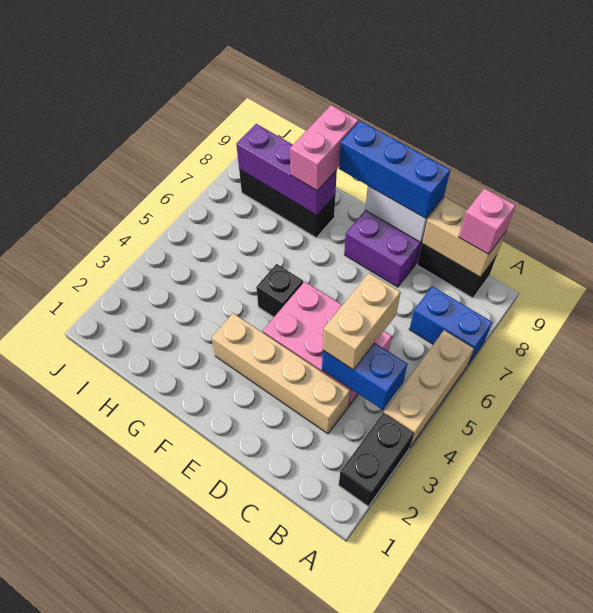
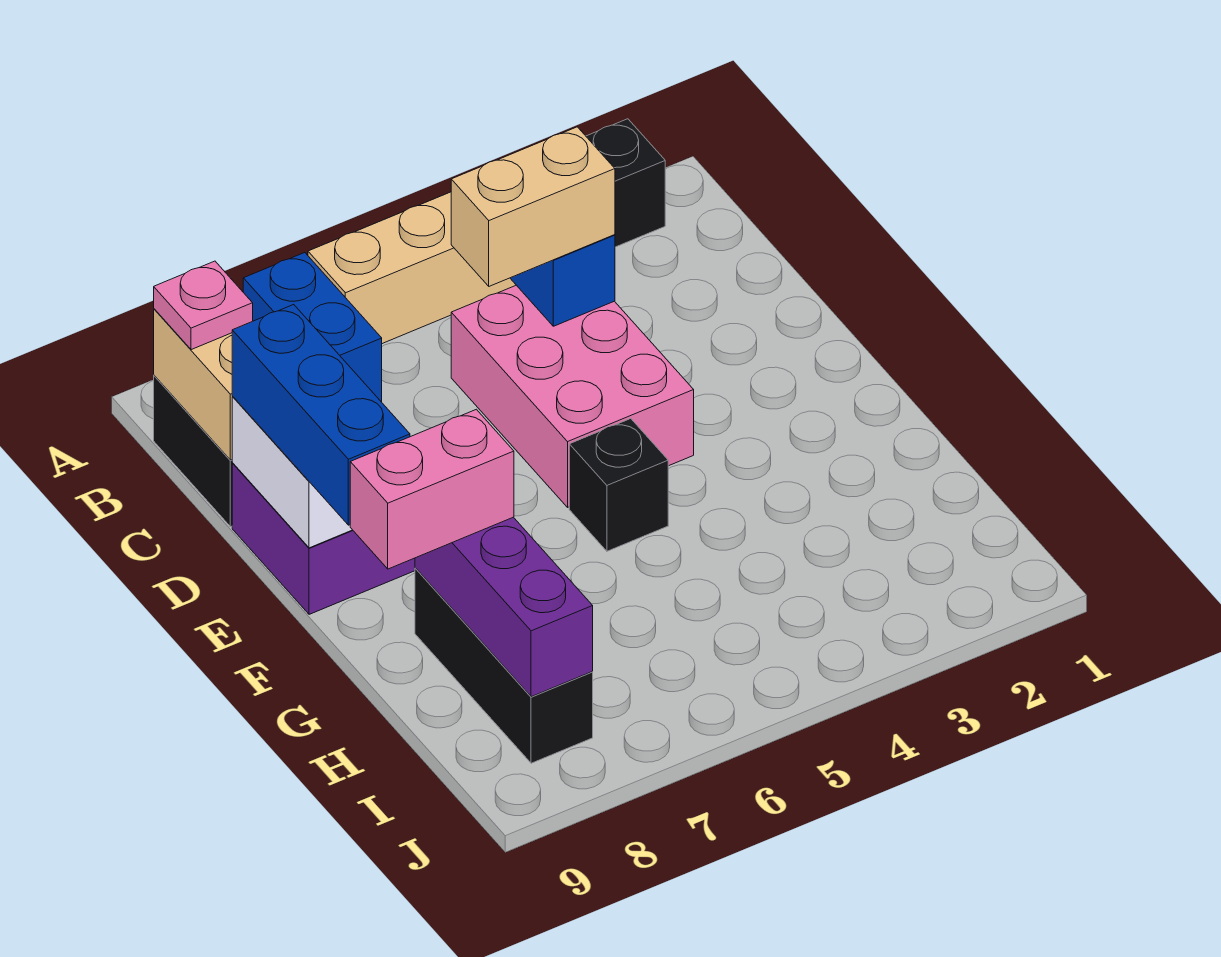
pink brick B9 level 3 -> pink plate B9 level 3
tan brick C3:F3 level 1 -> none

